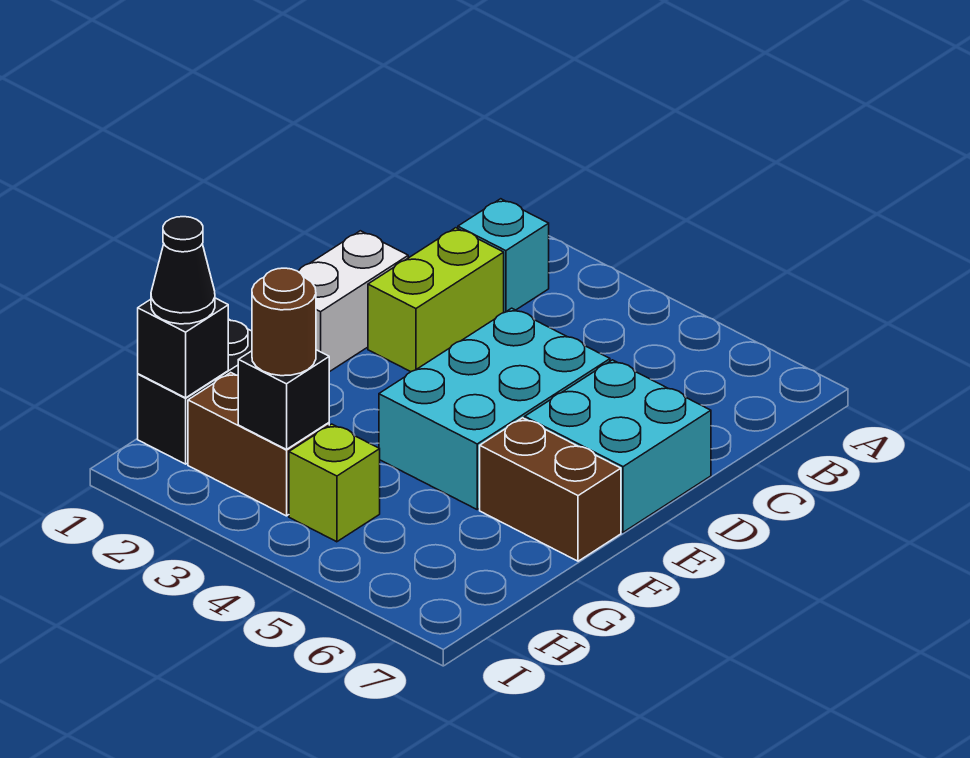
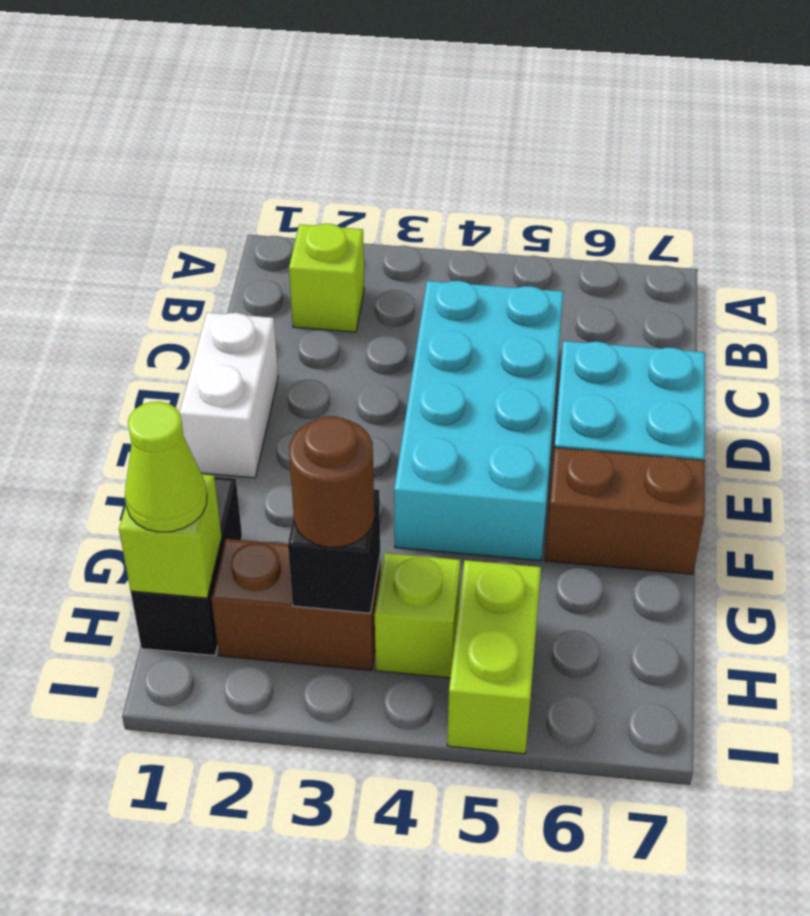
cyan brick B2 level 1 -> lime brick B2 level 1
lime brick C2:D2 level 1 -> lime brick H5:I5 level 1
cyan brick D4:F5 level 1 -> cyan brick C4:F5 level 1
black brick H1 level 2 -> lime brick H1 level 2
black cone H1 level 3 -> lime cone H1 level 3

